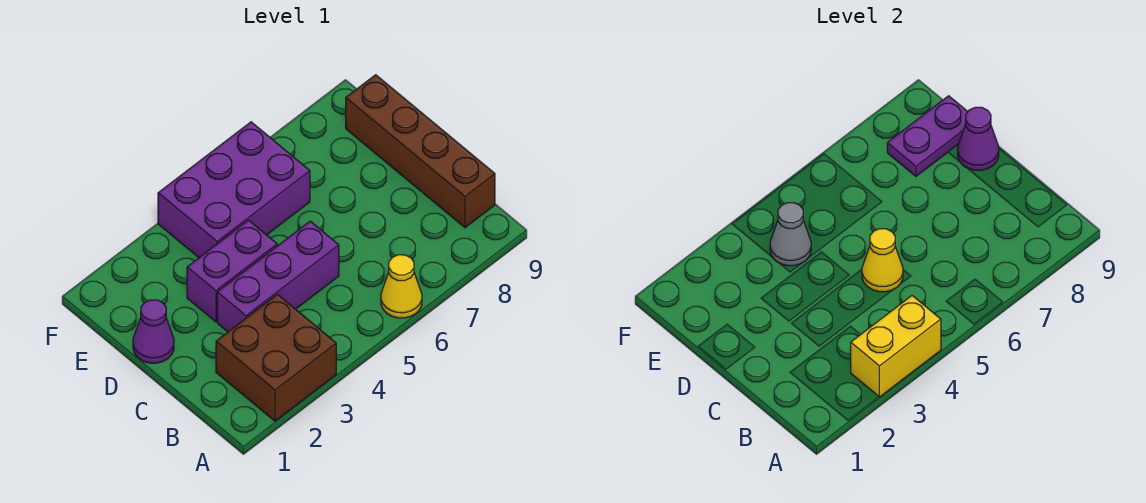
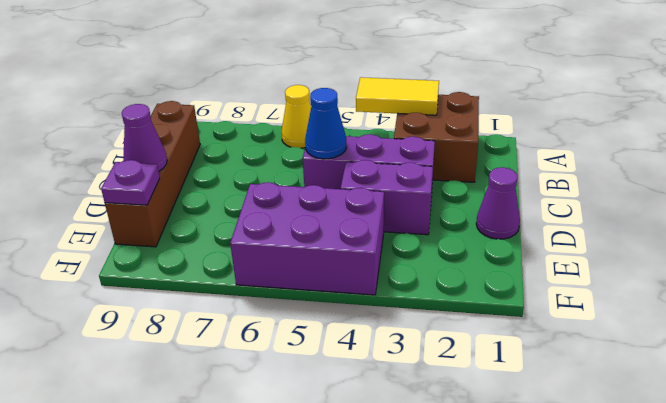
yellow brick A3:A4 level 2 -> yellow tile A3:A4 level 2
yellow cone C5 level 2 -> blue cone C5 level 2
grey cone E4 level 2 -> none
purple plate E8:E9 level 2 -> purple plate E9 level 2

